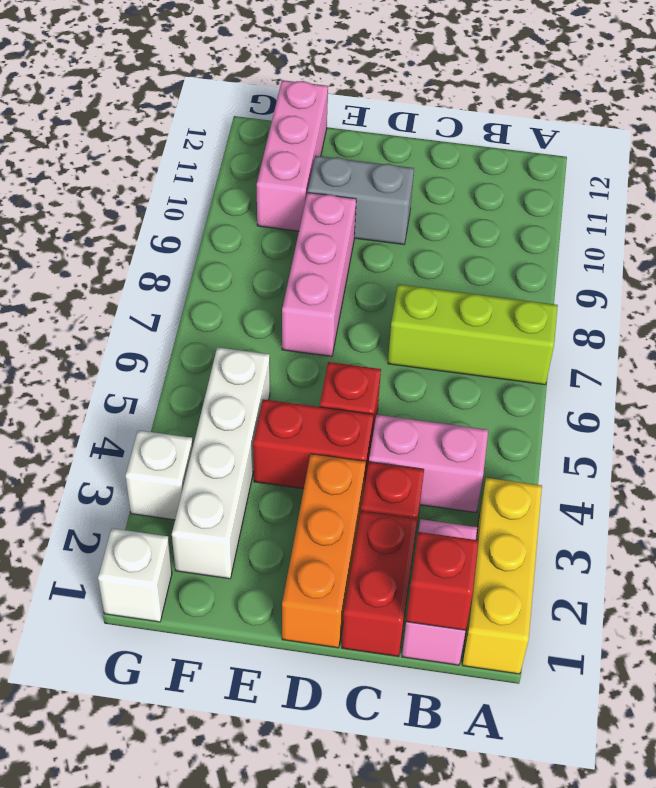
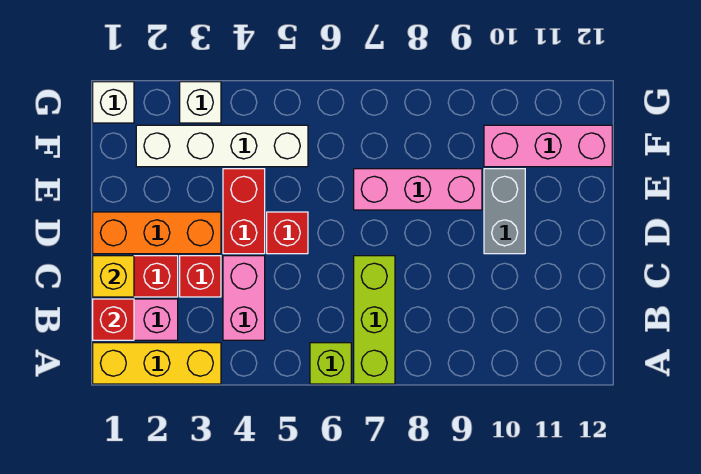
none -> lime brick A6 level 1
none -> yellow brick C1 level 2

